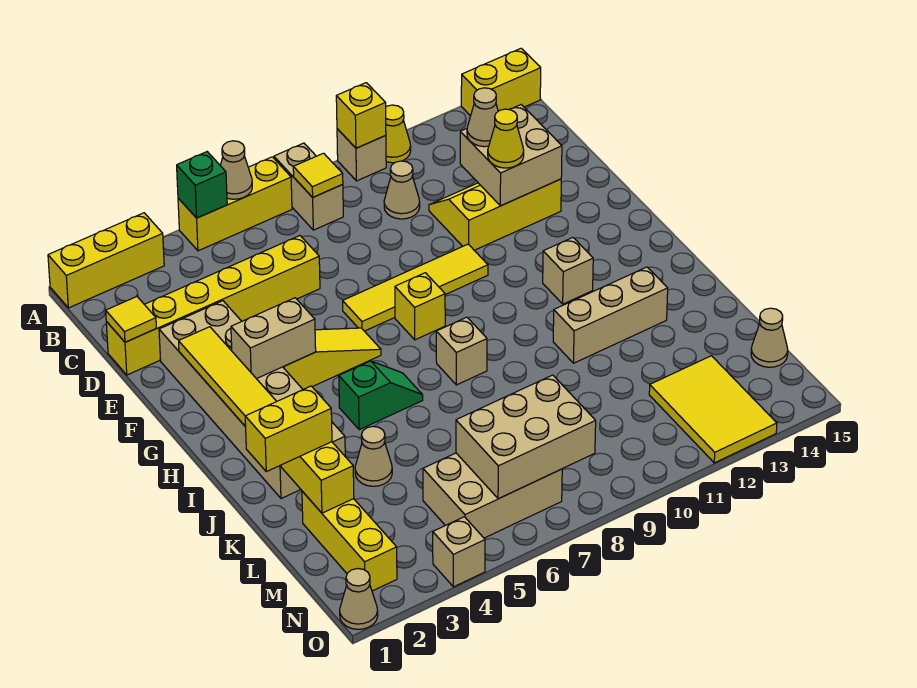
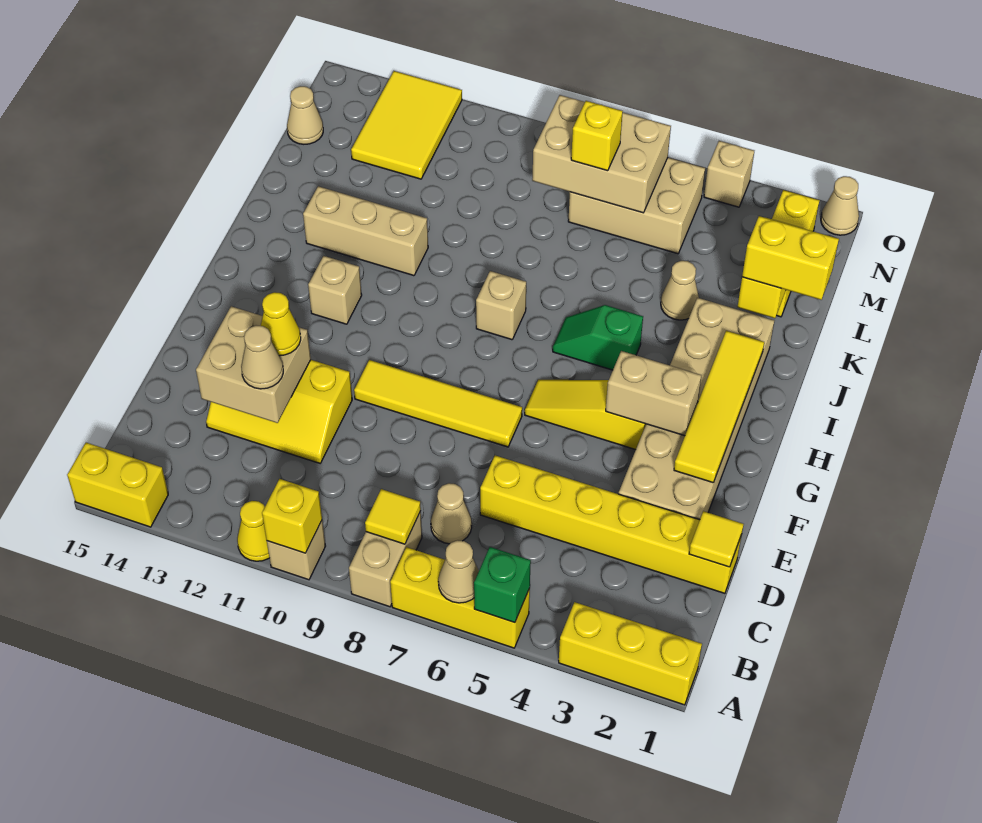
tan cone C10 level 1 -> tan cone C7 level 1
yellow brick G8 level 1 -> yellow brick M7 level 3

